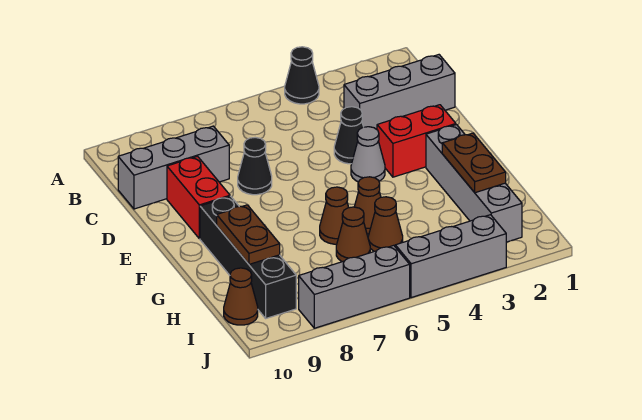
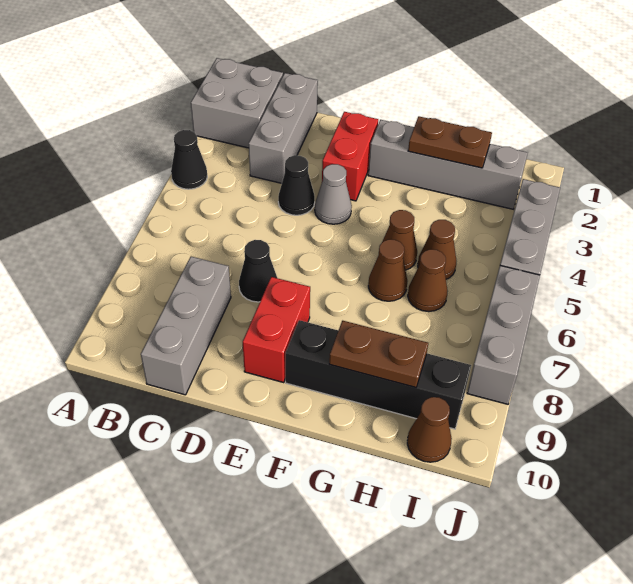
none -> grey brick A1:B2 level 1
red brick D9:E9 level 1 -> red brick E8:E9 level 1

